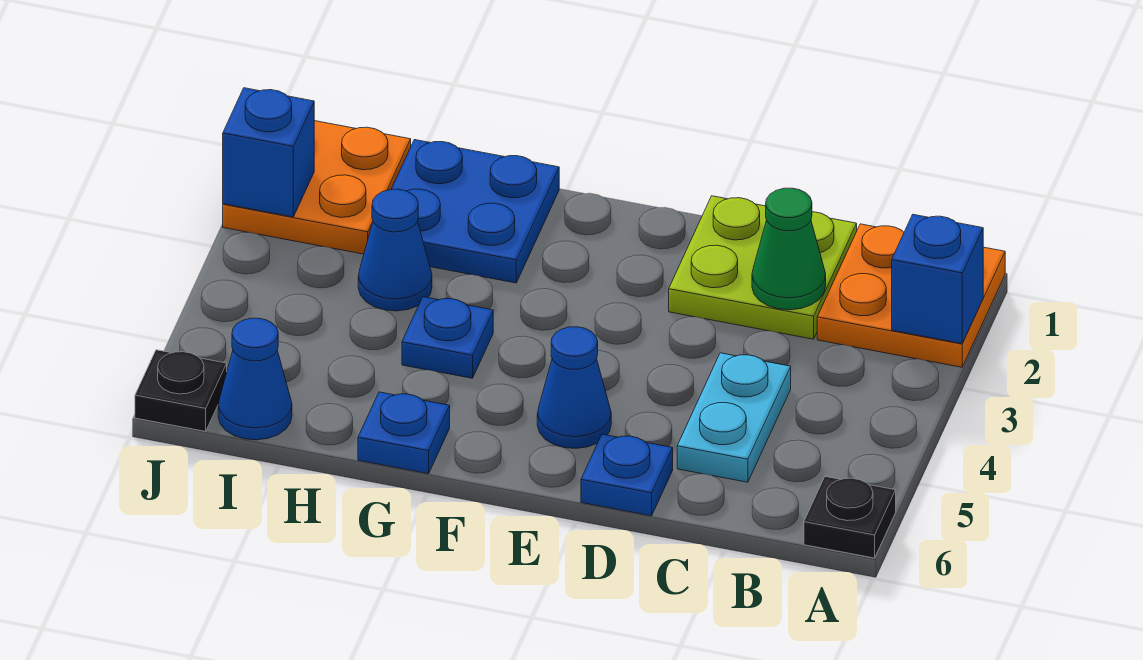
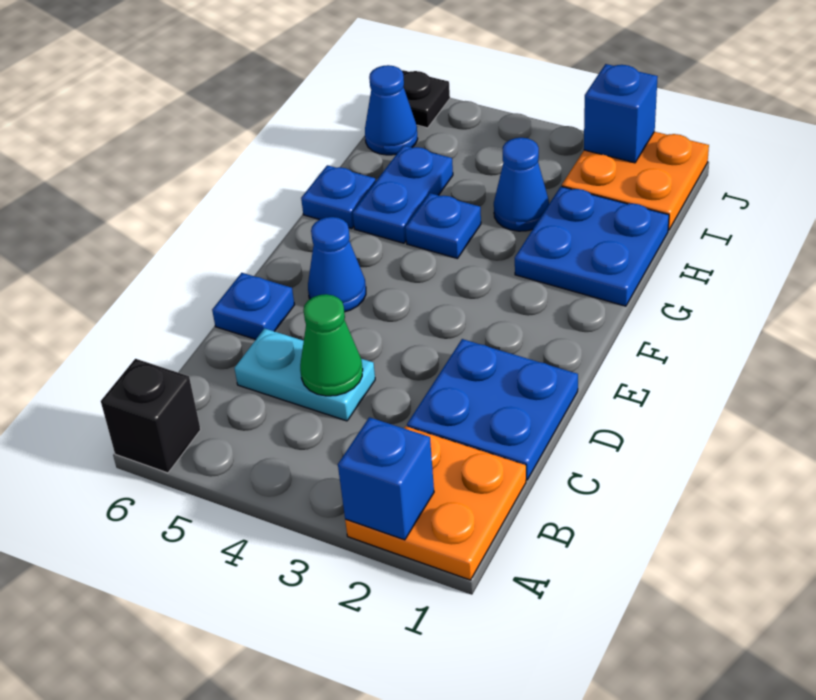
black plate A6 level 1 -> black brick A6 level 1
lime plate C1:D2 level 1 -> blue plate C1:D2 level 1
green cone C2 level 2 -> green cone C4 level 2
none -> blue plate G5:H5 level 1

